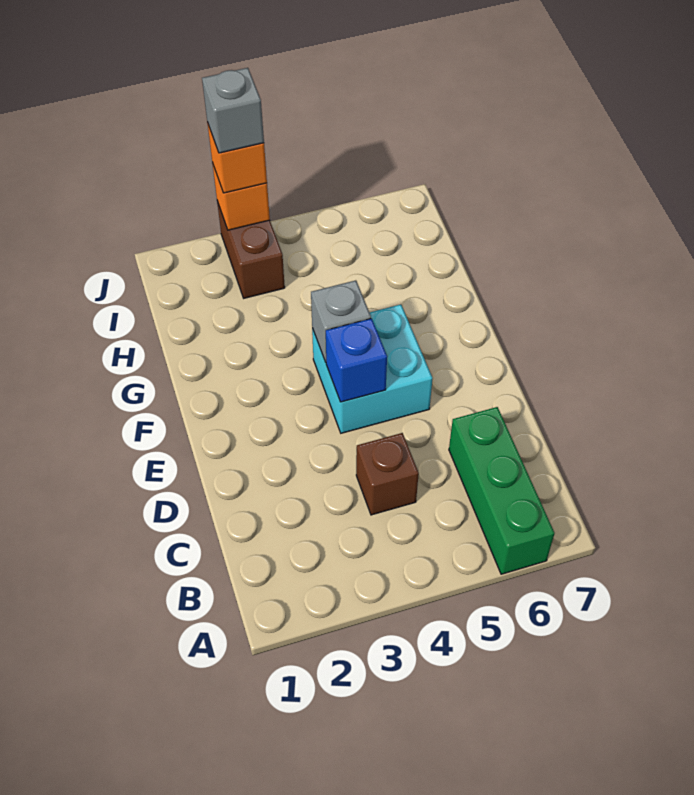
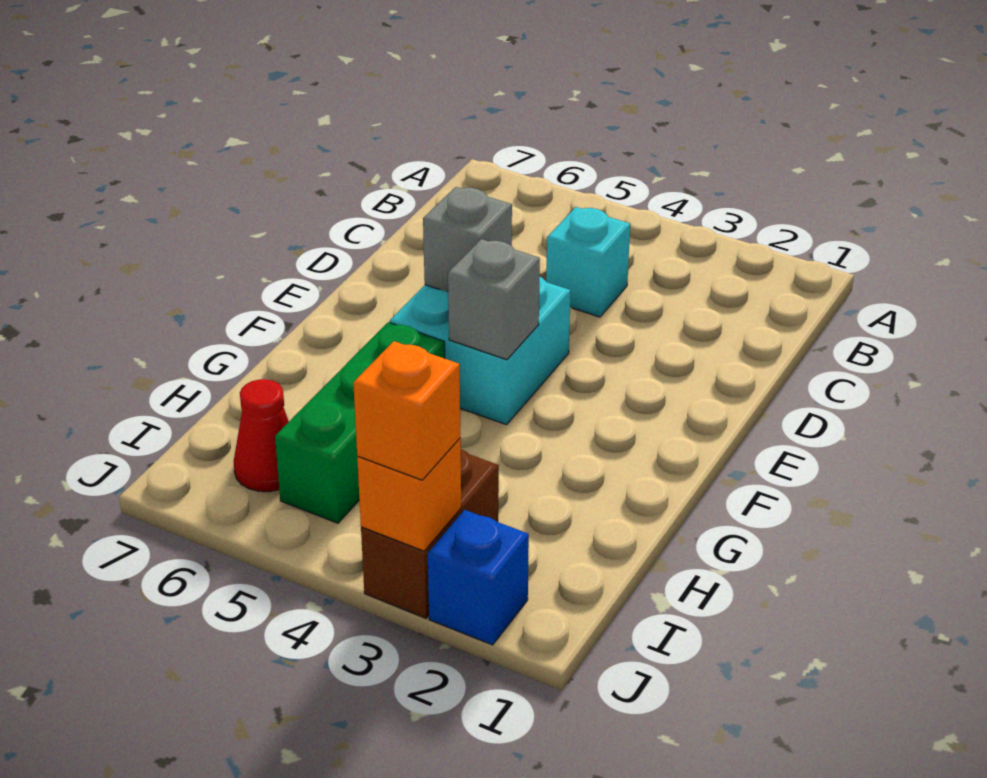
green brick A6:C6 level 1 -> green brick G5:I5 level 1
brown brick C4 level 1 -> cyan brick C4 level 1
blue brick E4 level 2 -> blue brick J2 level 1
none -> red cone I6 level 1
grey brick J3 level 4 -> grey brick E5 level 2

